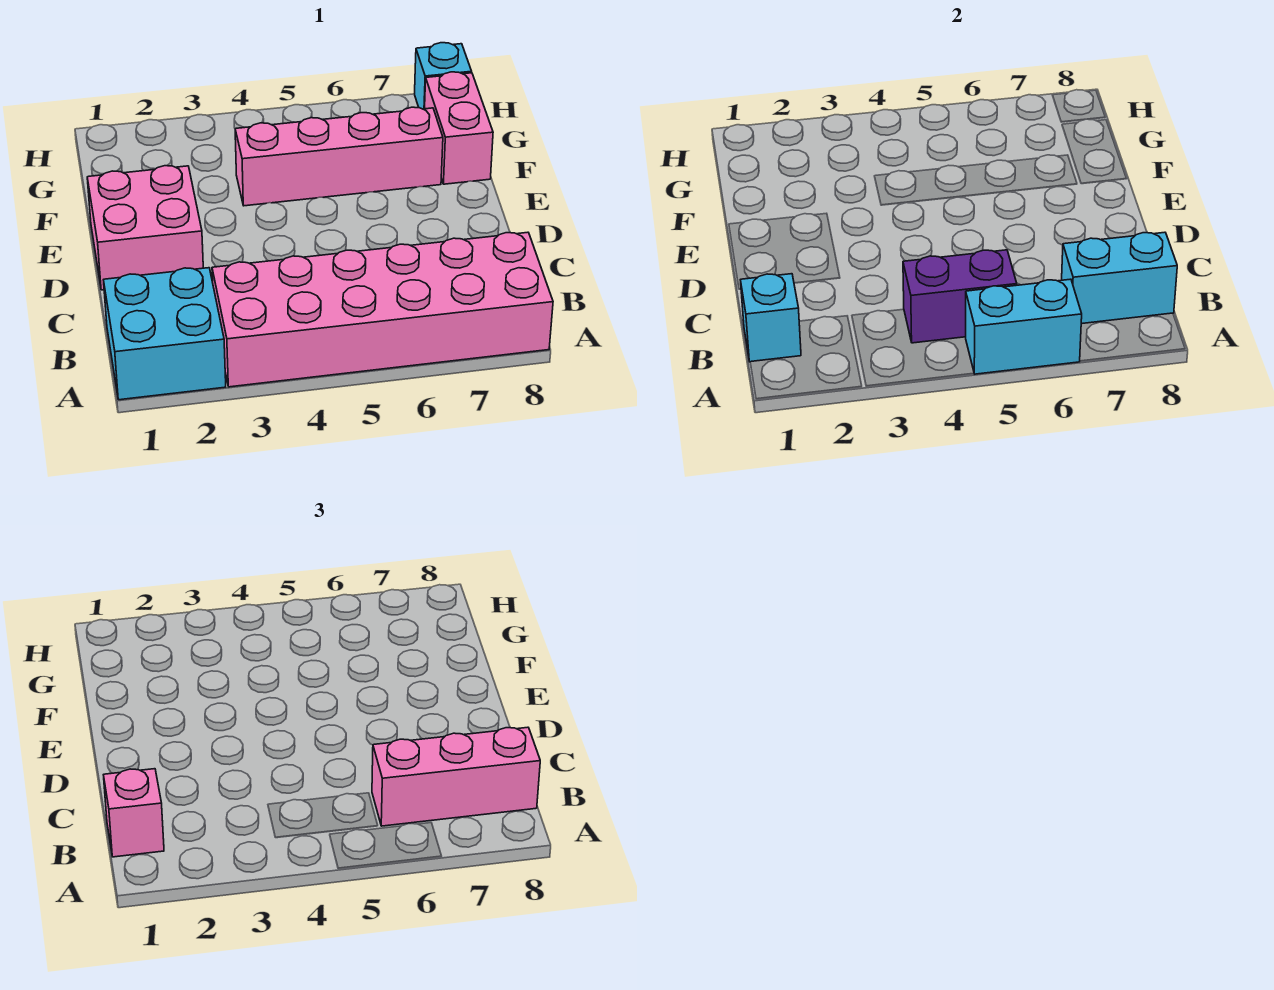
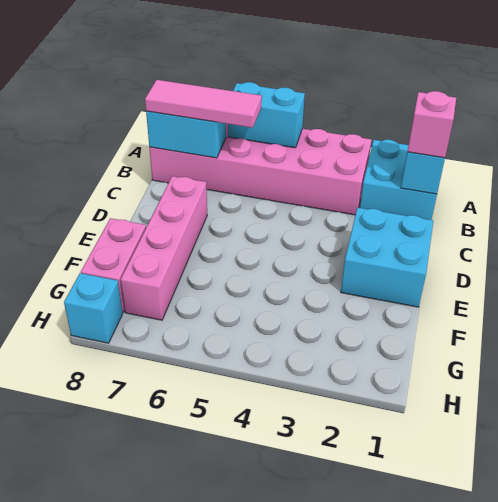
purple brick B4:B5 level 2 -> none
pink brick B6:B8 level 3 -> pink tile B6:B8 level 3
pink brick D1:E2 level 1 -> cyan brick D1:E2 level 1
pink brick F4:F7 level 1 -> pink brick D7:G7 level 1

